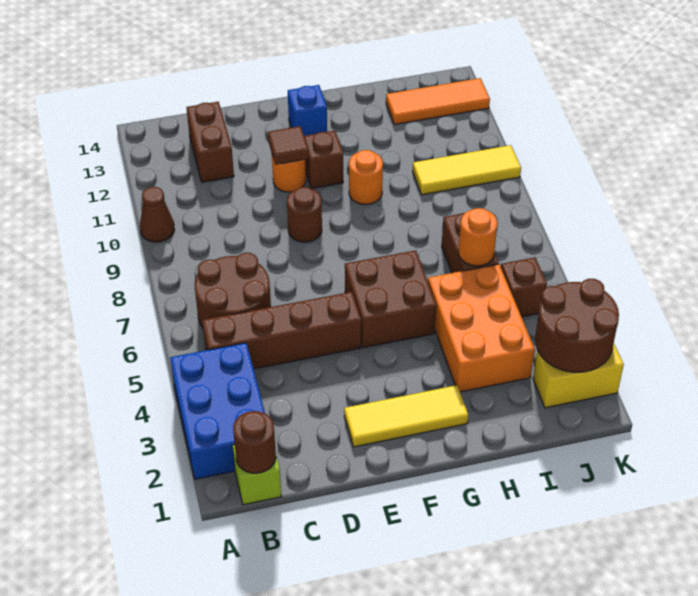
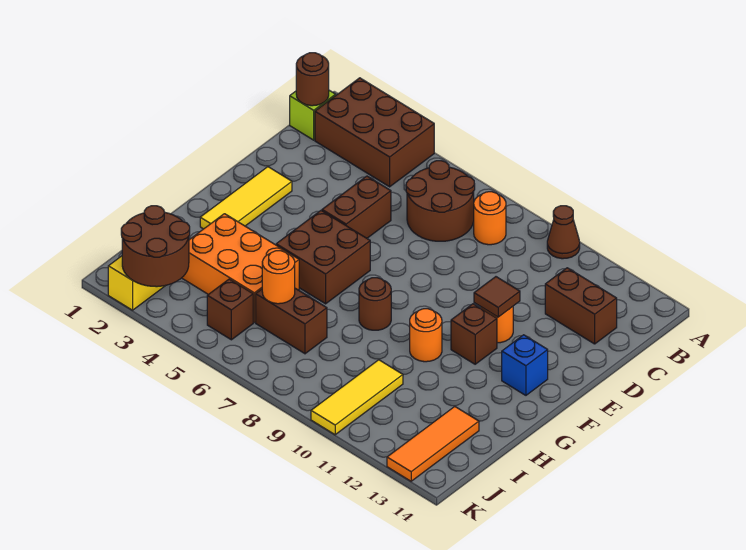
blue brick A2:B4 level 1 -> brown brick A2:B4 level 1
brown brick B5:E5 level 1 -> brown brick D5:E5 level 1
none -> orange round brick B8 level 1
brown round brick E9 level 1 -> brown round brick G8 level 1

